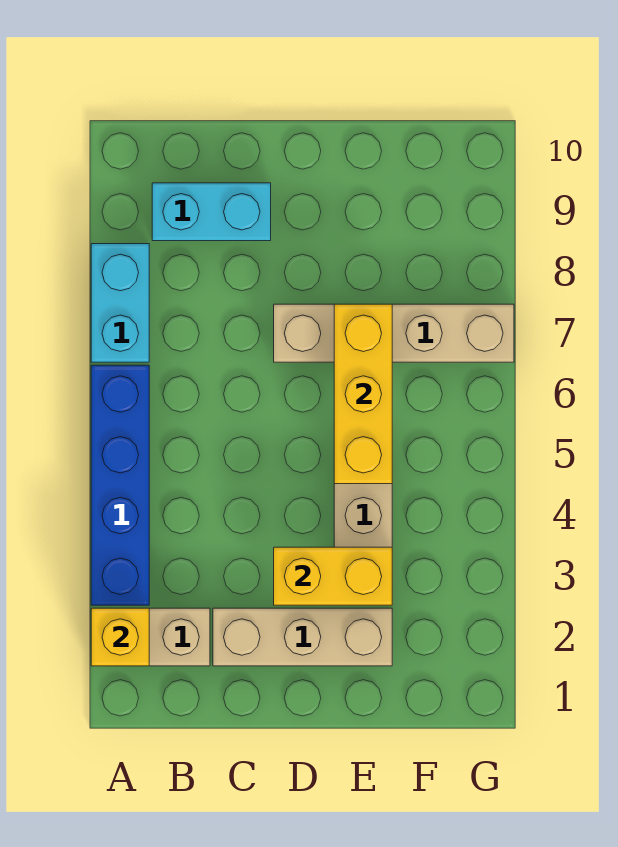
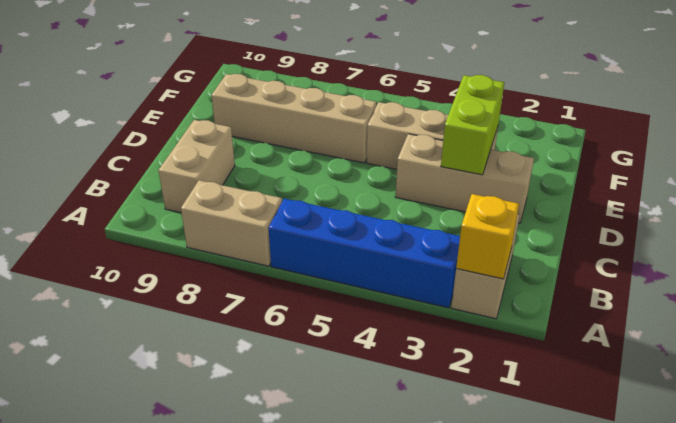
cyan brick A7:A8 level 1 -> tan brick A7:A8 level 1
cyan brick B9:C9 level 1 -> tan brick B9:C9 level 1
tan brick C2:E2 level 1 -> tan brick D2:D4 level 1
yellow brick D3:E3 level 2 -> lime brick D3:E3 level 2
tan brick D7:G7 level 1 -> tan brick E6:E9 level 1
yellow brick E5:E7 level 2 -> none

